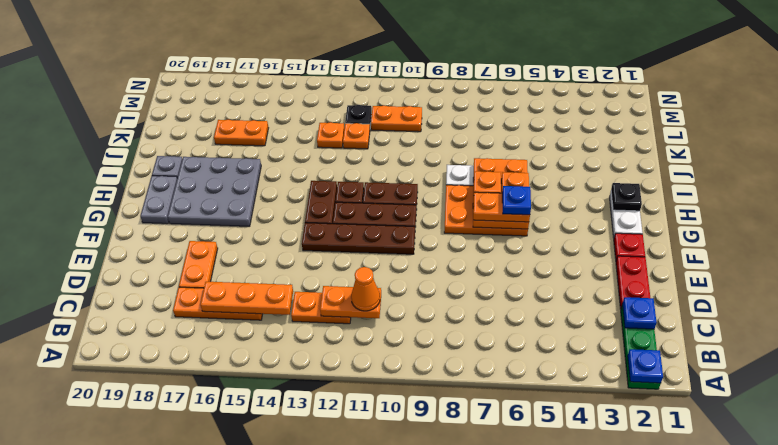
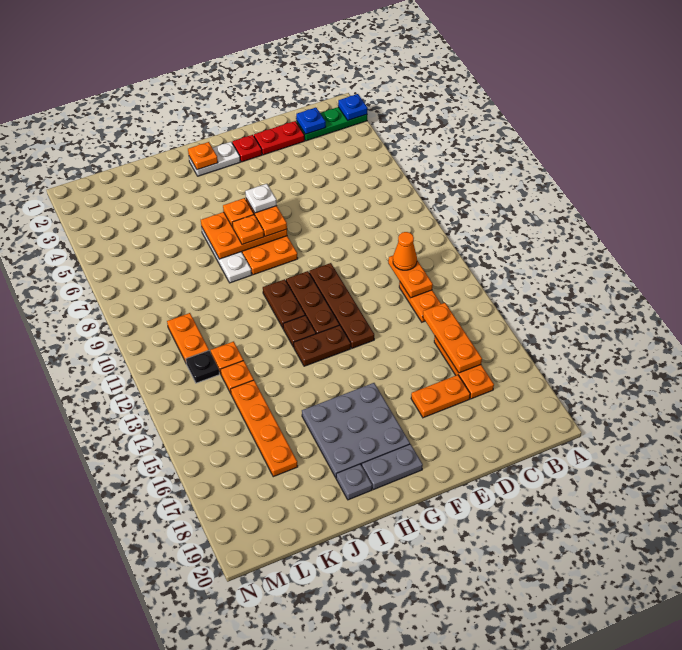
blue plate G6 level 4 -> white plate G6 level 4
black plate H2 level 2 -> orange plate H2 level 2
orange plate K16:K17 level 1 -> orange plate K14:K17 level 1

